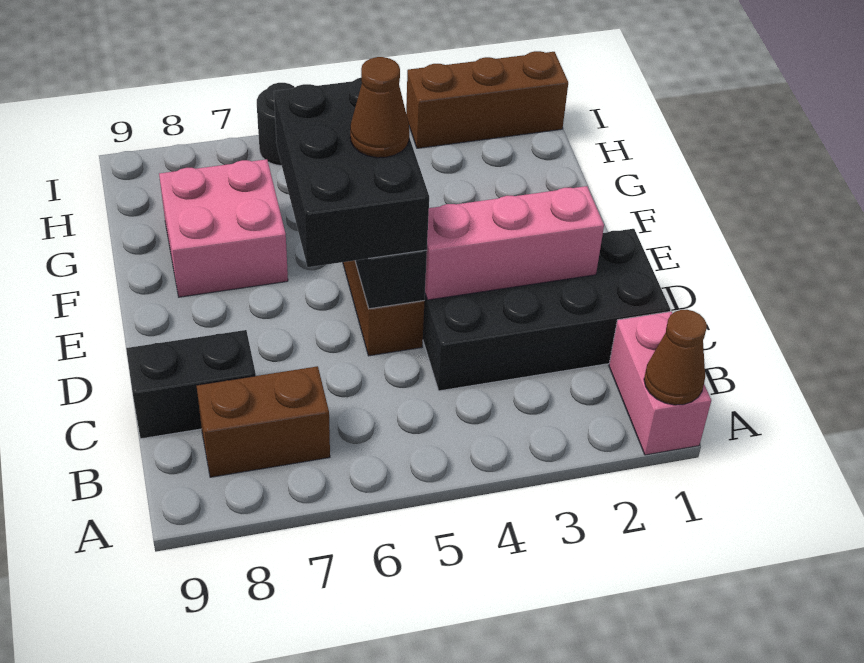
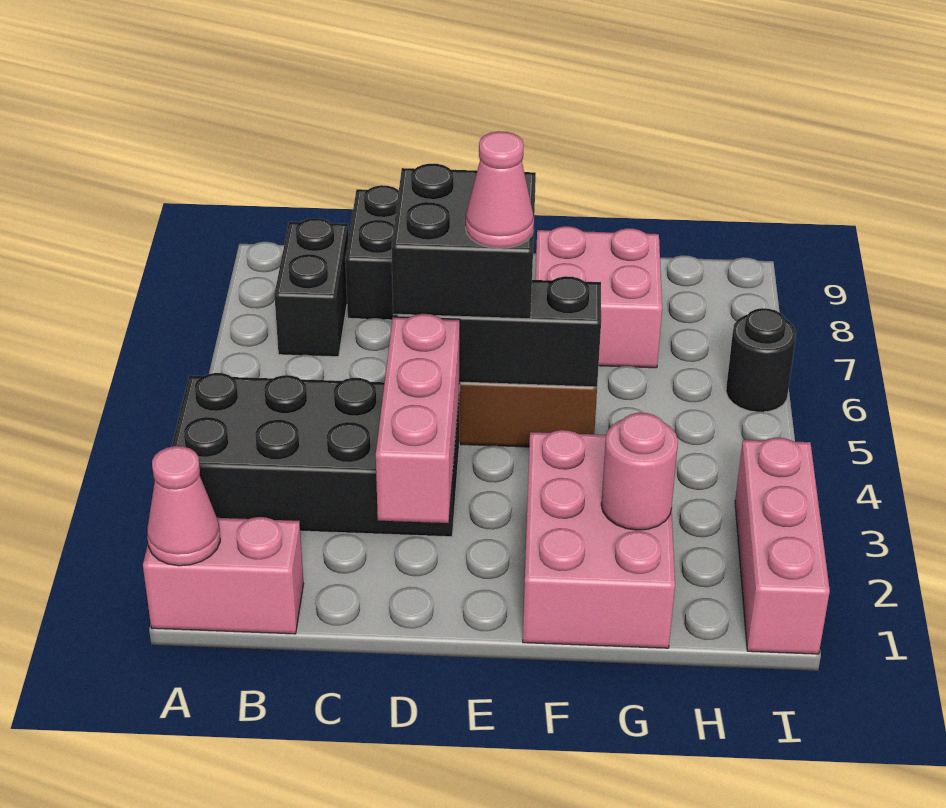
brown cone A1 level 2 -> pink cone A1 level 2
brown brick B7:B8 level 1 -> black brick B7:B8 level 1
black brick C1:D4 level 1 -> black brick A3:D4 level 1
black brick D5:F6 level 3 -> black brick D5:E6 level 3
brown cone E5 level 4 -> pink cone E5 level 4
none -> pink brick F1:G3 level 1
none -> pink round brick G2 level 2
brown brick I1:I3 level 1 -> pink brick I1:I3 level 1

